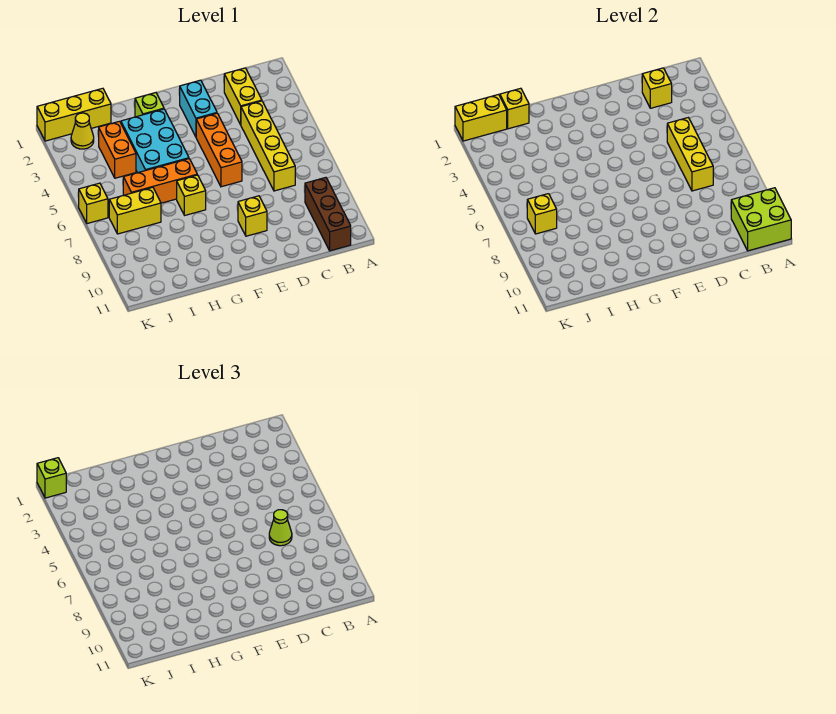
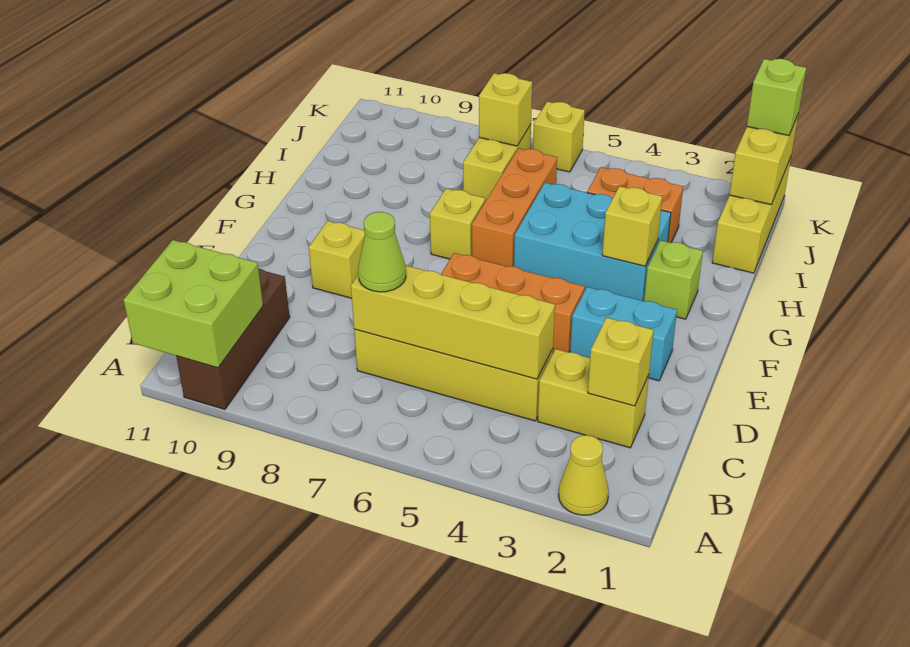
brown brick B9:B11 level 1 -> brown brick A10:C10 level 1
yellow brick C5:C7 level 2 -> yellow brick C4:C7 level 2
yellow brick I1 level 2 -> yellow brick G3 level 2
yellow cone J2 level 1 -> yellow cone A2 level 1

